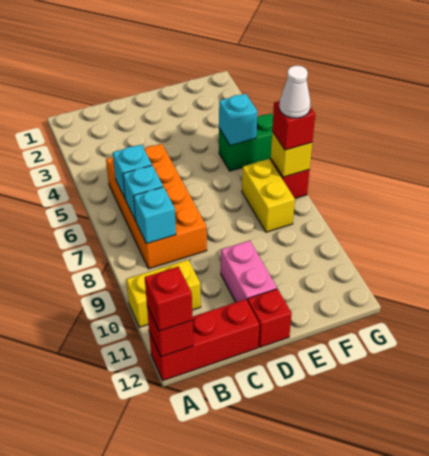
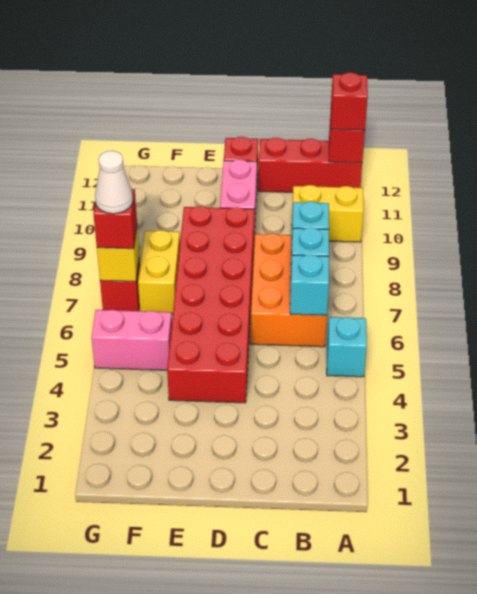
orange brick B5:C8 level 1 -> orange brick B6:C8 level 1
none -> red brick D4:E9 level 1
green brick F5:G5 level 1 -> pink brick F5:G5 level 1
cyan brick F5 level 2 -> cyan brick A5 level 1

